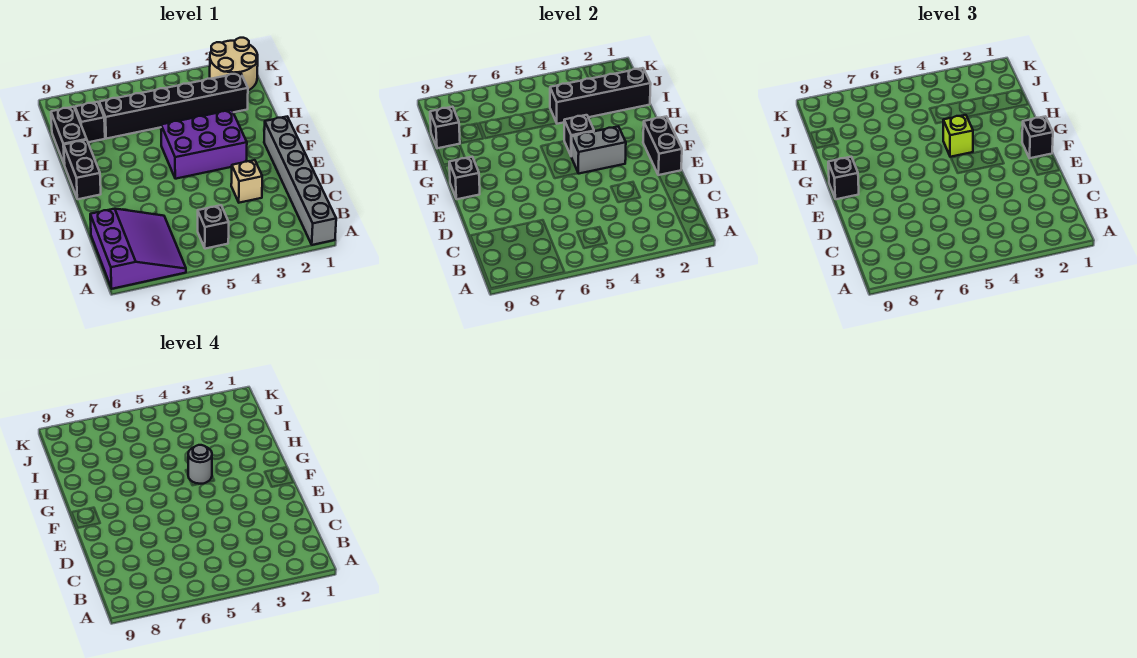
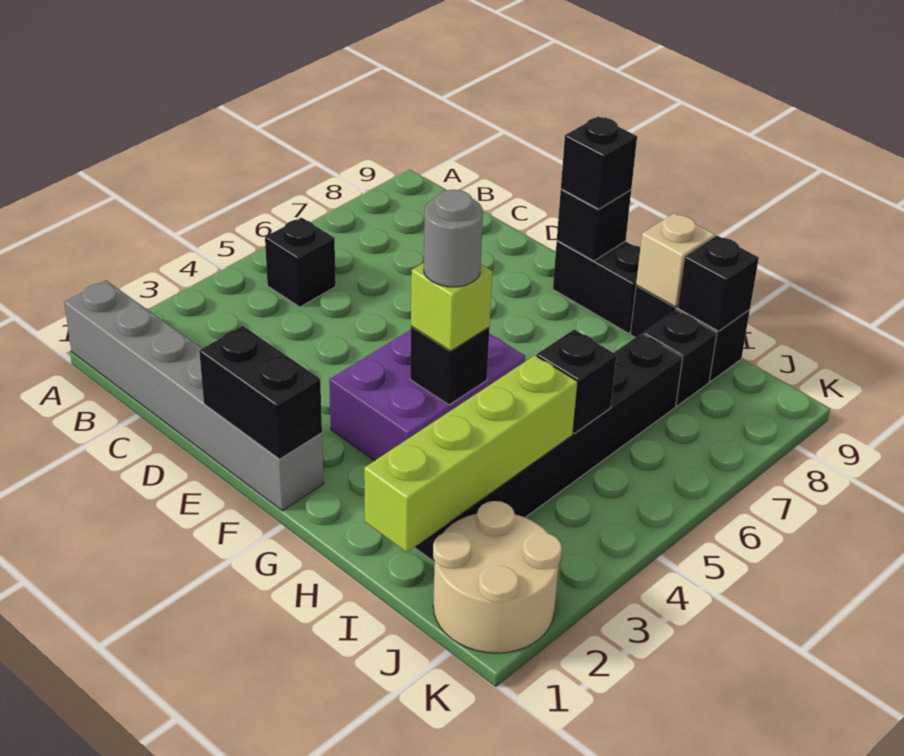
purple slope A7:C9 level 1 top 9 -> none
tan brick D3 level 1 -> tan brick H9 level 2
black brick F1 level 3 -> black brick I5 level 2
grey brick F3:F4 level 2 -> none
black brick I1:I4 level 2 -> lime brick I1:I4 level 2

